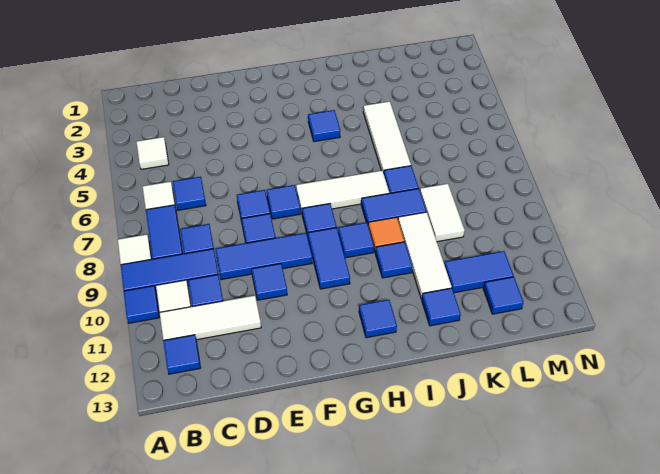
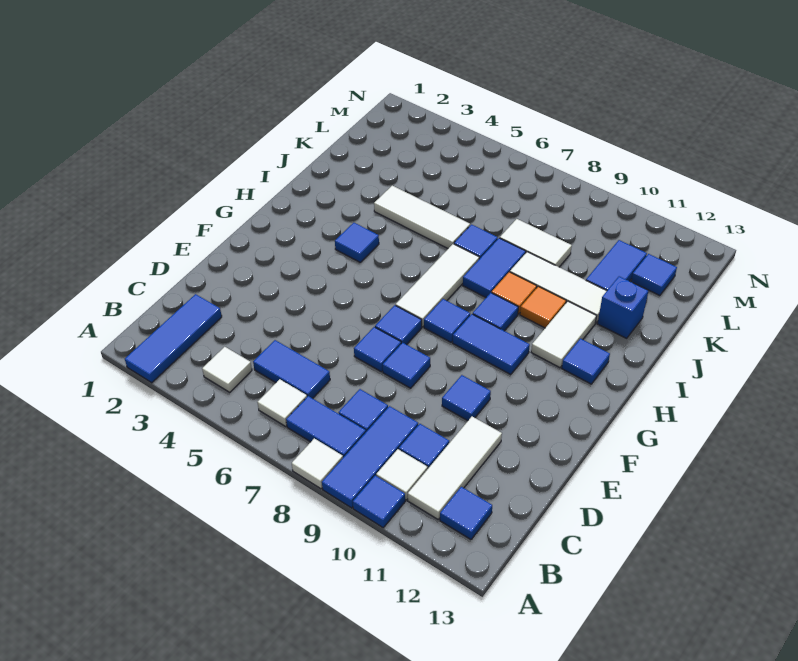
blue tile C6 level 1 -> blue tile C5:C6 level 1
blue tile D9:F9 level 1 -> blue tile A2:C2 level 1
none -> white tile H11:I11 level 1
blue tile I10 level 1 -> orange tile I10 level 1
blue tile J12 level 1 -> blue brick J12 level 1

